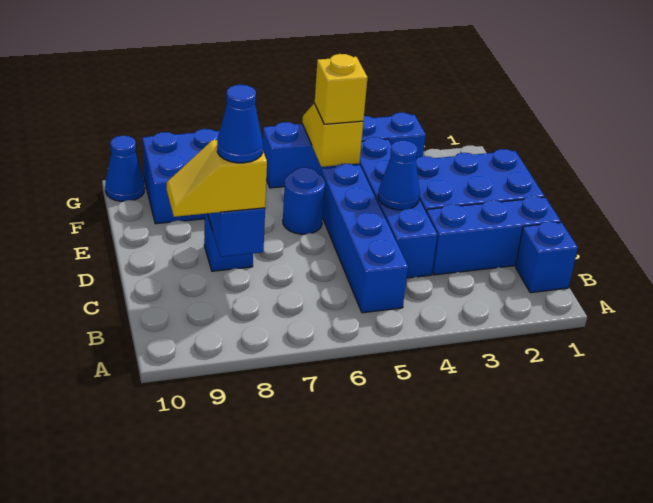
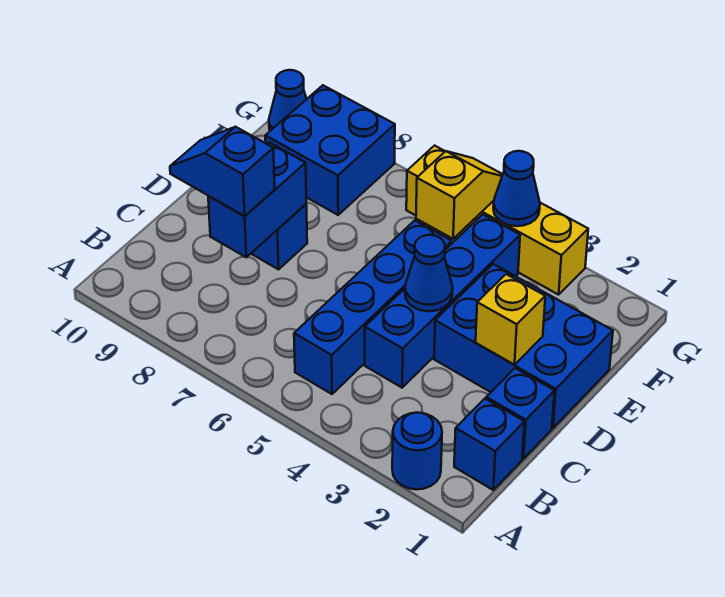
blue brick C1:C3 level 1 -> blue brick C1 level 1
yellow slope C8:C9 level 3 top 8 -> blue slope C8:C9 level 3 top 8
blue cone C8 level 4 -> blue cone G4 level 2
blue round brick E6 level 1 -> blue round brick A2 level 1
yellow brick F5 level 3 -> yellow brick D2 level 2
blue brick G3:G6 level 1 -> yellow brick G3:G6 level 1

